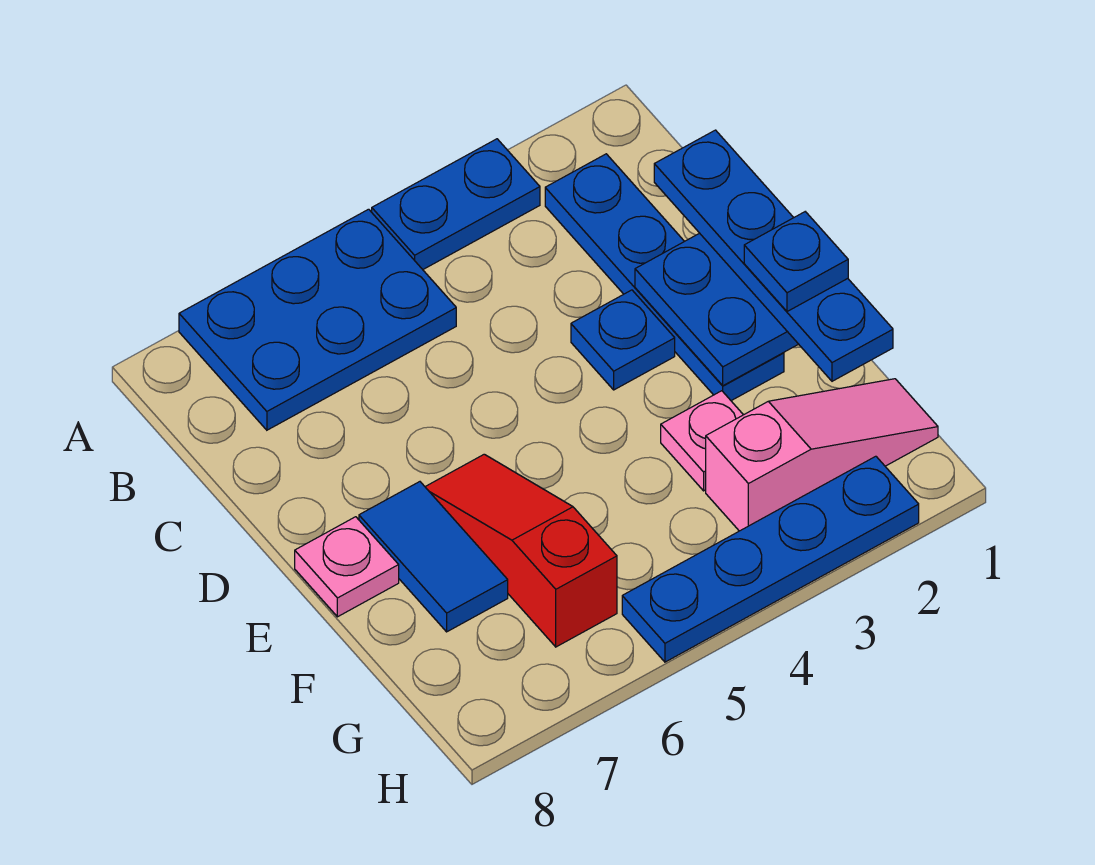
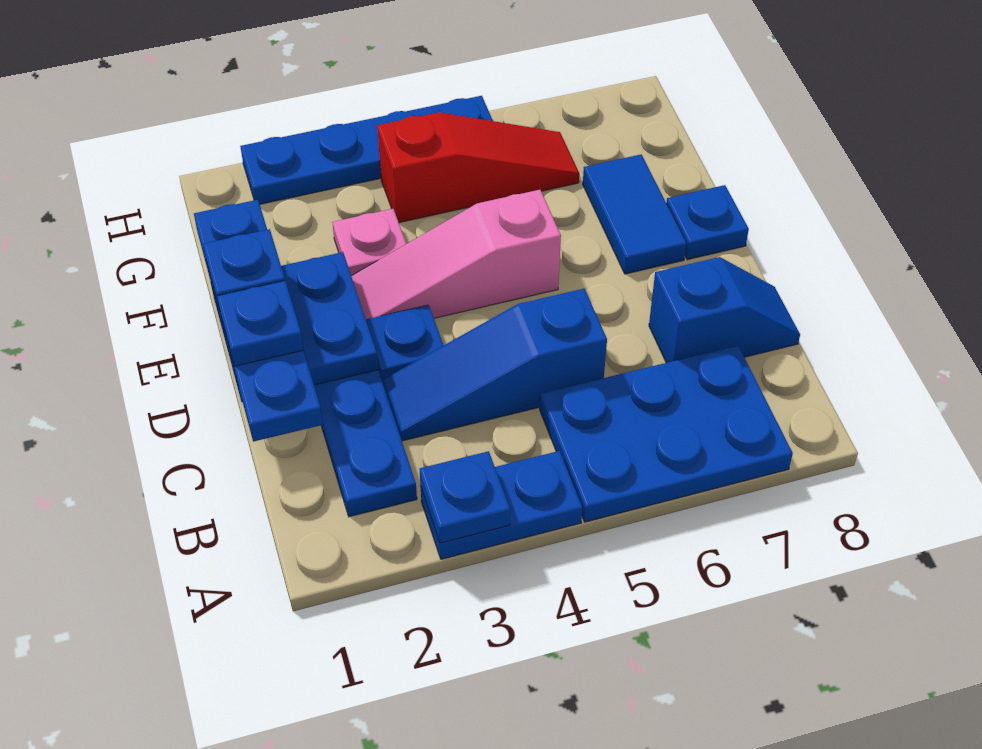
none -> blue plate A3 level 2
none -> blue slope C3:C5 level 1 top 5
none -> blue slope C7:C8 level 1 top 7
none -> blue plate D1 level 4
red slope E6:G6 level 1 top G -> red slope G4:G6 level 1 top 4
pink plate E8 level 1 -> blue plate E8 level 1
pink slope G1:G3 level 1 top 3 -> pink slope E3:E5 level 1 top 5

